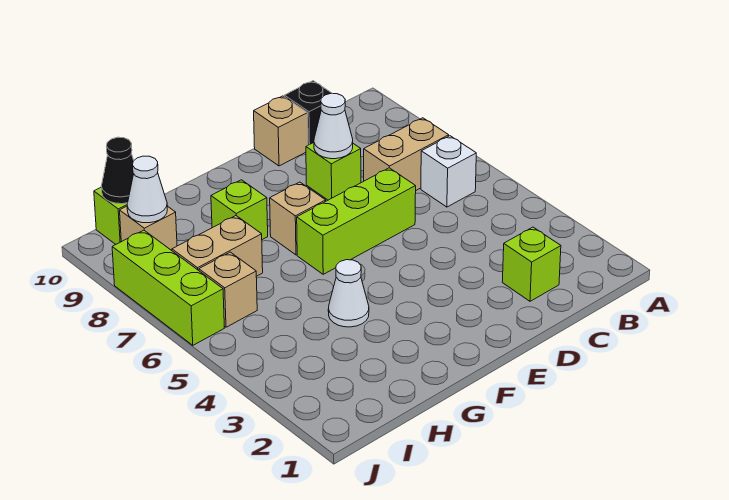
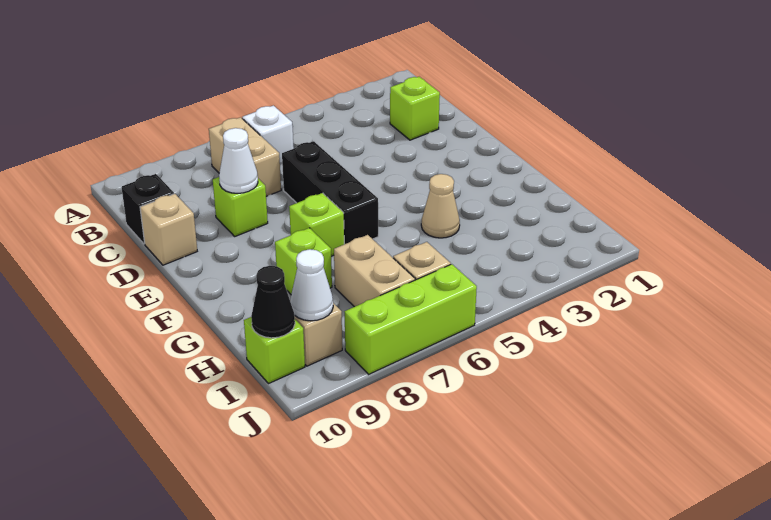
lime brick D6:F6 level 1 -> black brick D6:F6 level 1
tan brick F7 level 1 -> lime brick F7 level 1
white cone G4 level 1 -> tan cone G4 level 1

